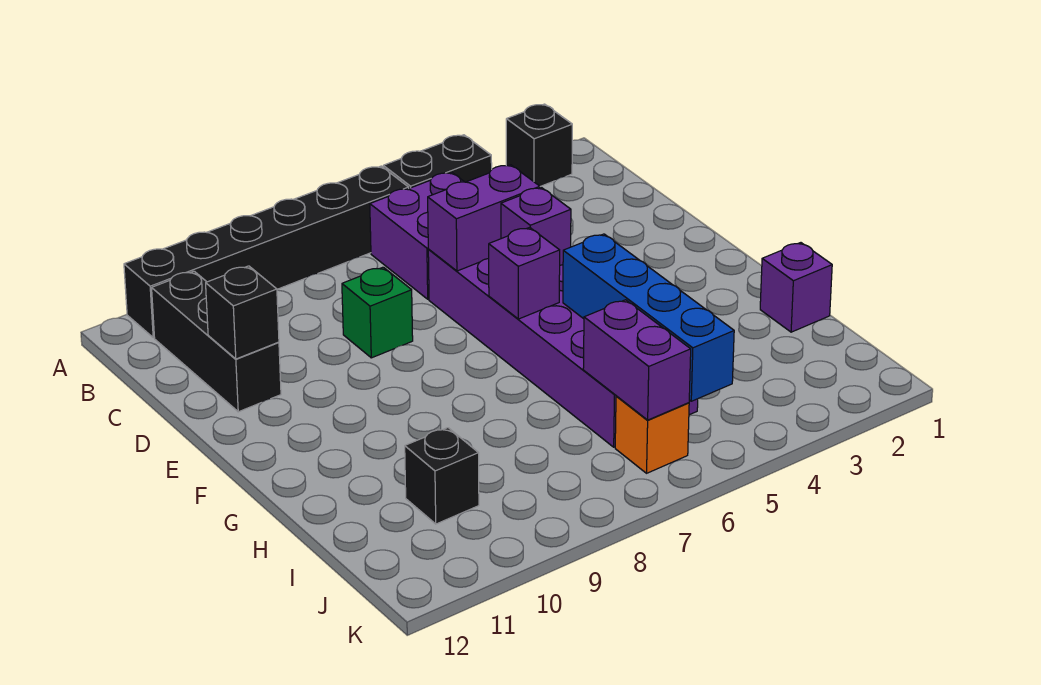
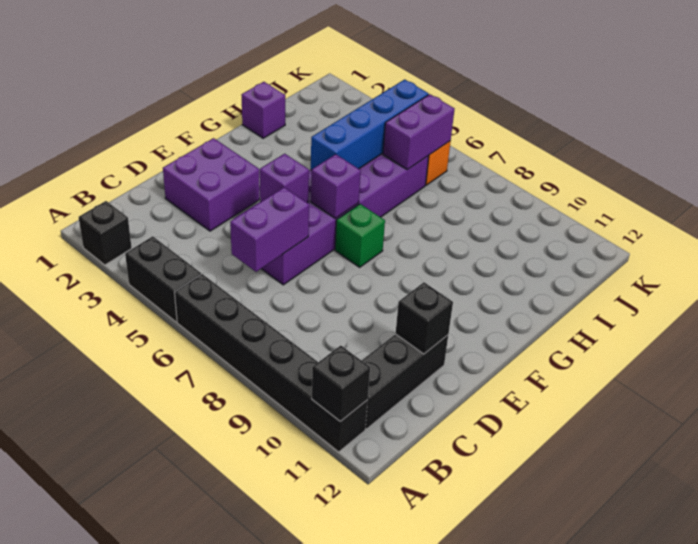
purple brick B5:C6 level 1 -> purple brick D2:E3 level 1
purple brick D5:D6 level 2 -> purple brick C6:D6 level 2
green brick D8 level 1 -> green brick F7 level 1
black brick I10 level 1 -> black brick A11 level 2

